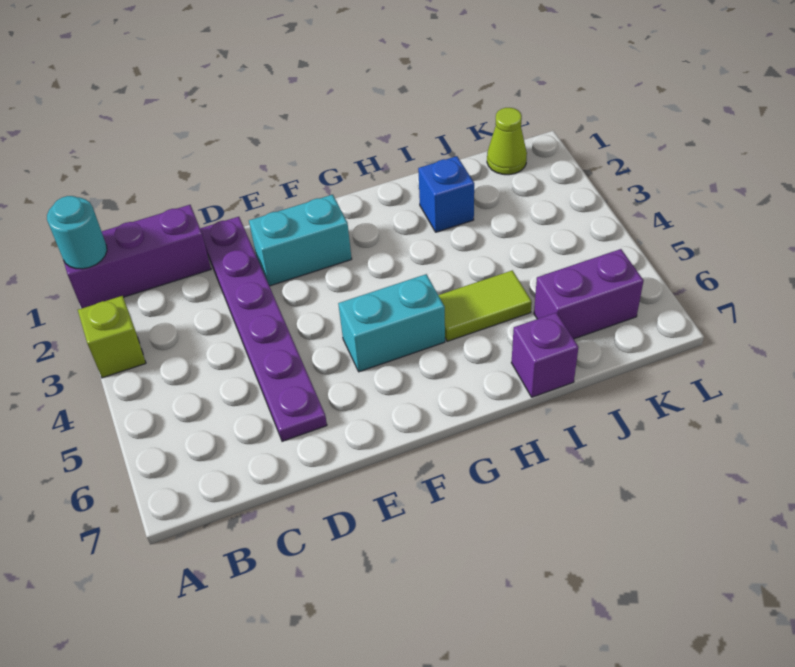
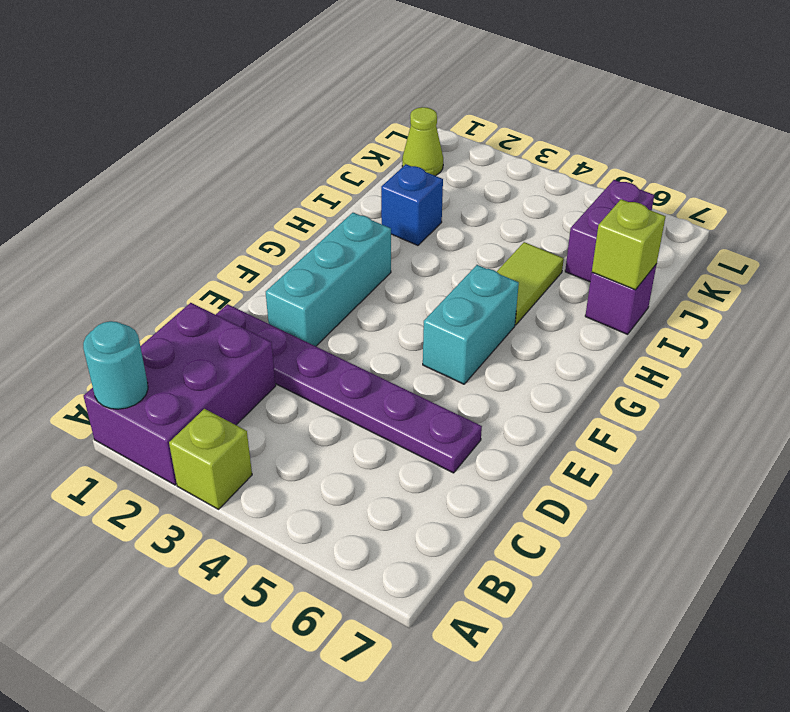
purple brick A1:C1 level 1 -> purple brick A1:C2 level 1
cyan brick E2:F2 level 1 -> cyan brick E2:G2 level 1
none -> lime brick I7 level 2

